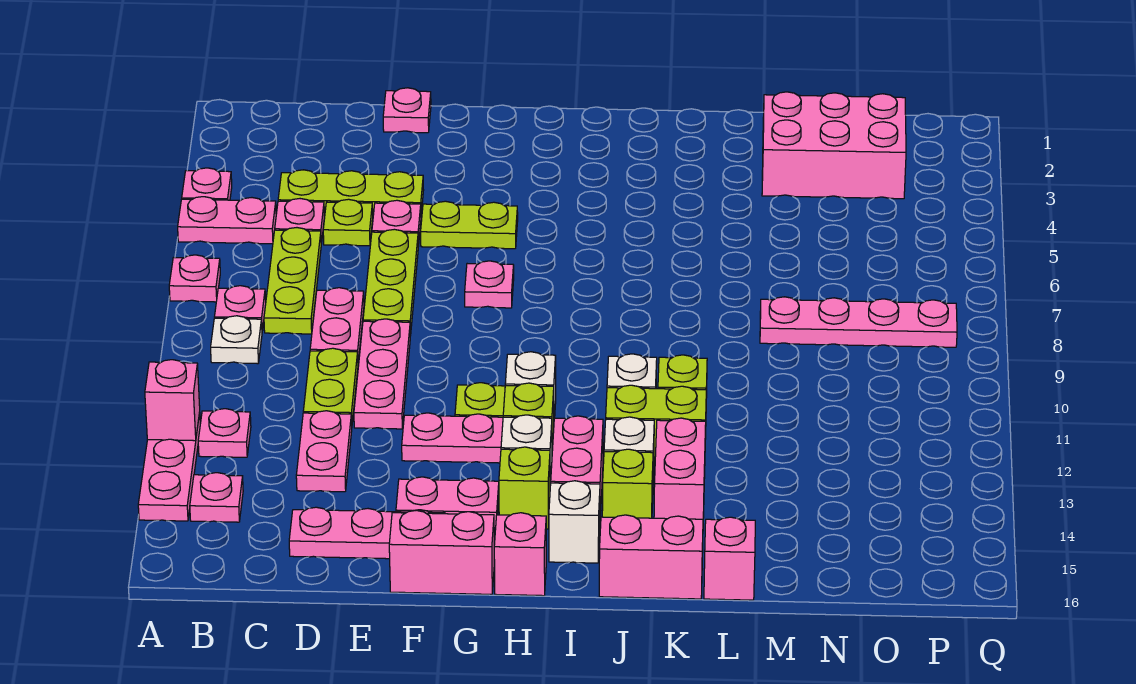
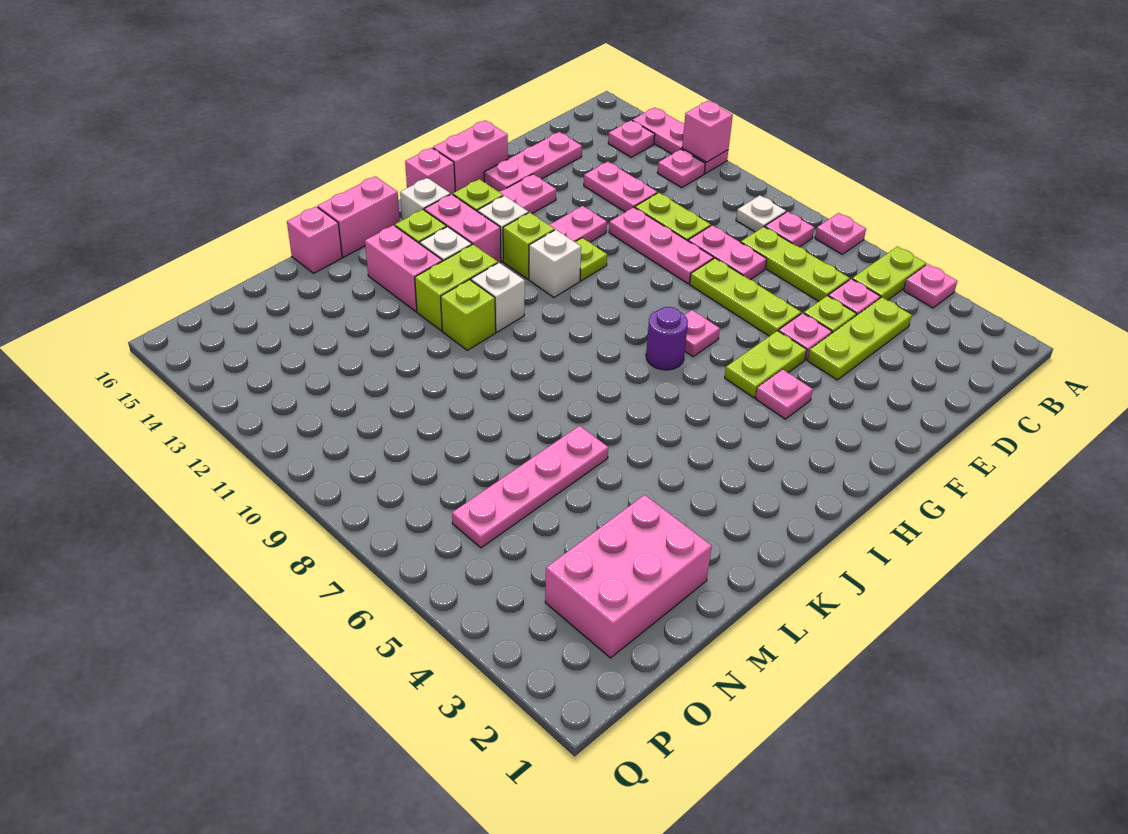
pink plate A5:B5 level 1 -> lime plate A5:B5 level 1
pink plate E1 level 1 -> pink plate G4 level 1
none -> purple round brick H7 level 1
pink plate M8:P8 level 1 -> pink plate L6:O6 level 1

